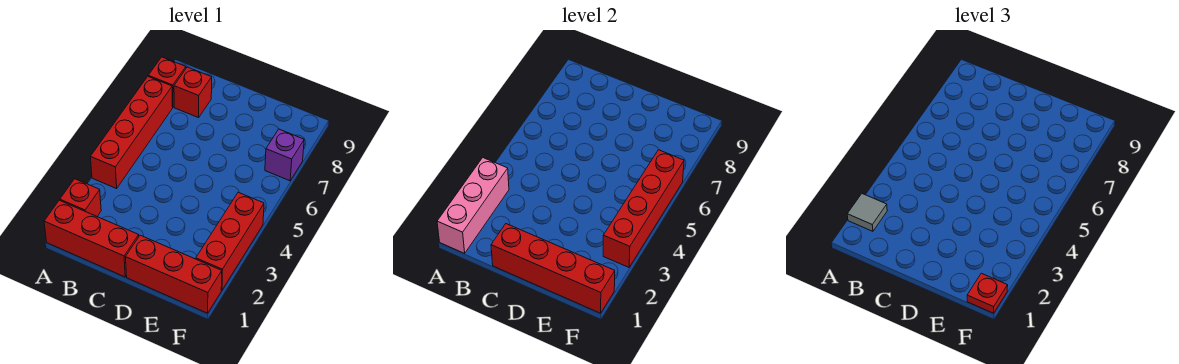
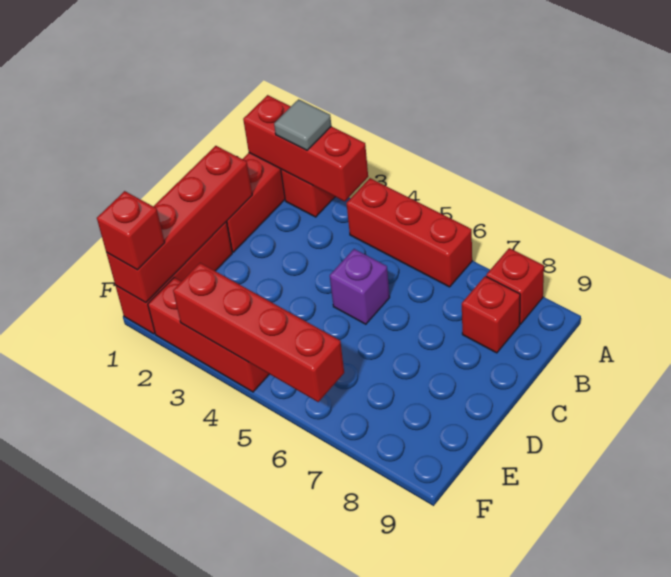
pink brick A1:A3 level 2 -> red brick A1:A3 level 2
red brick A4:A7 level 1 -> red brick A4:A6 level 1
red plate F1 level 3 -> red brick F1 level 3
purple brick F7 level 1 -> purple brick C5 level 1

